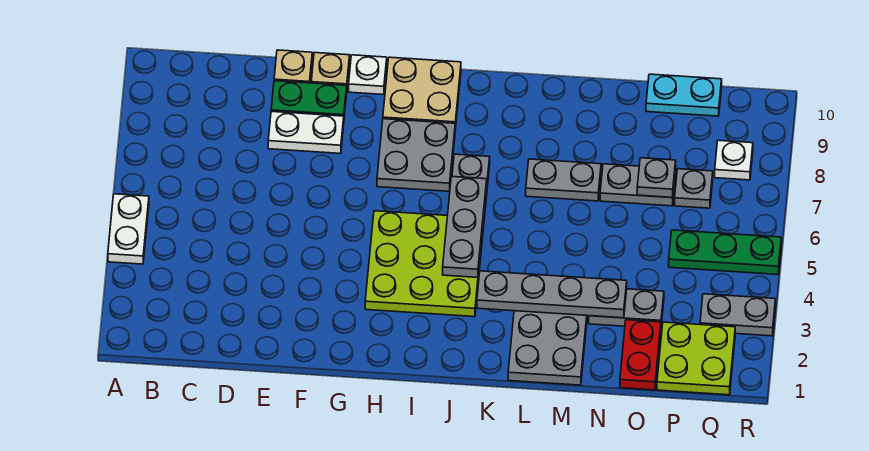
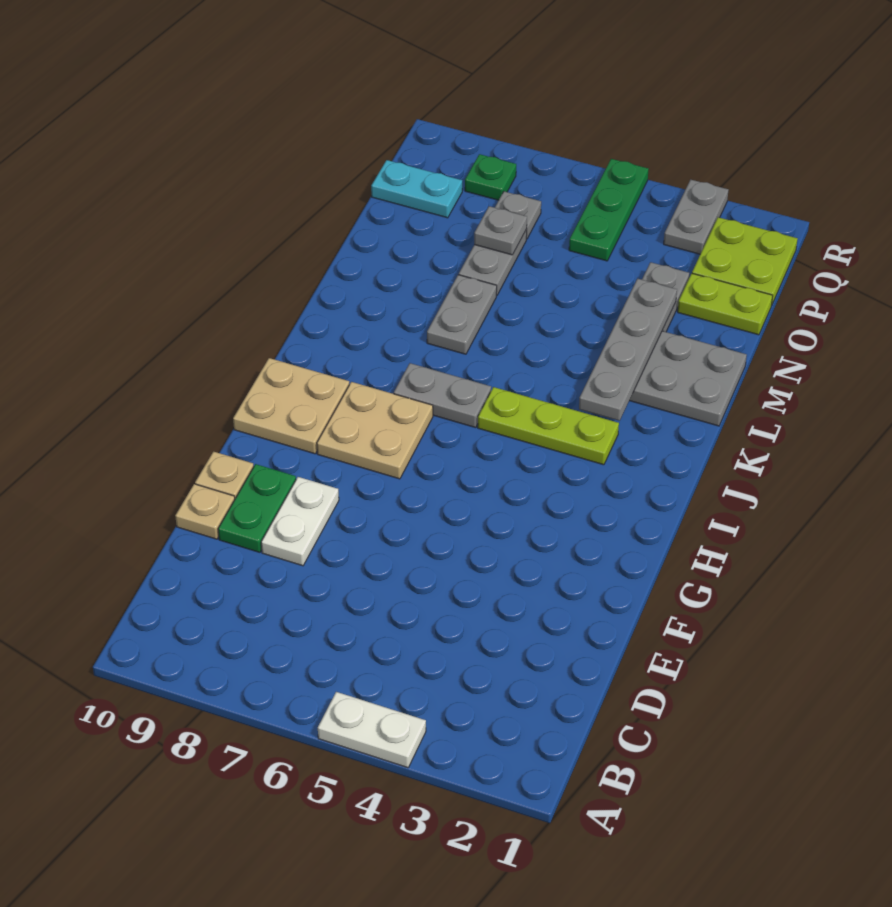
white plate G10 level 1 -> none
lime plate H3:J5 level 1 -> lime plate J3:J5 level 1
grey plate H7:I8 level 1 -> tan plate H7:I8 level 1
grey plate J4:J6 level 2 -> none
red plate O1:O2 level 1 -> lime plate O1:O2 level 1
cyan plate O10:P10 level 1 -> cyan plate P9:P10 level 1
white plate Q8 level 1 -> green plate Q8 level 1

